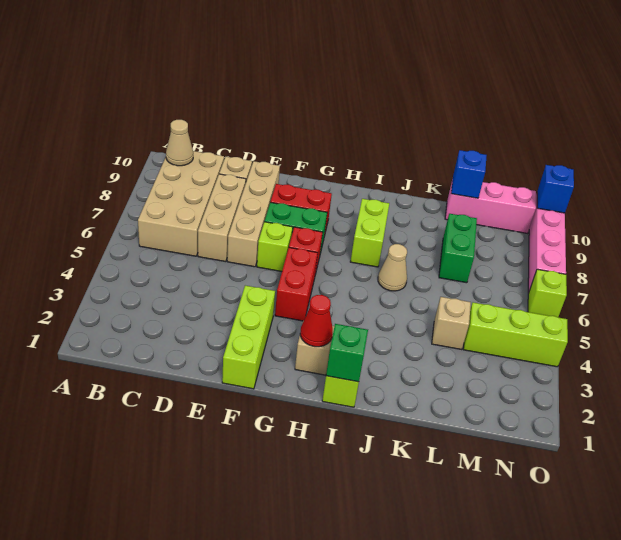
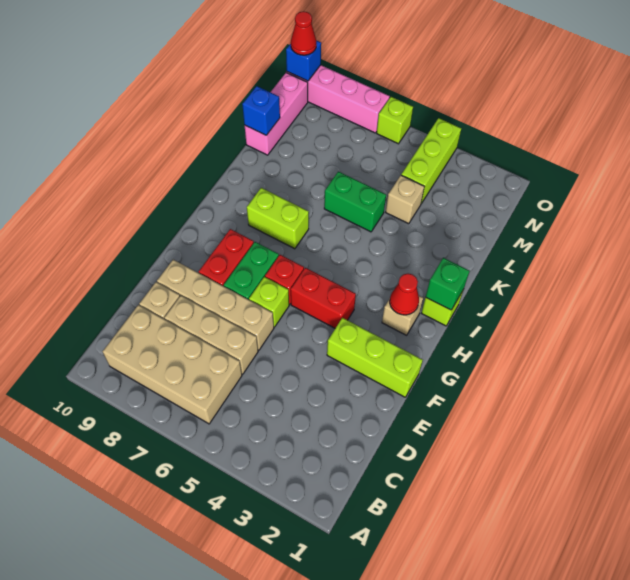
tan cone B9 level 2 -> none
tan cone J6 level 1 -> none
green brick L7:L8 level 1 -> green brick K5:K6 level 1
none -> red cone O10 level 3

